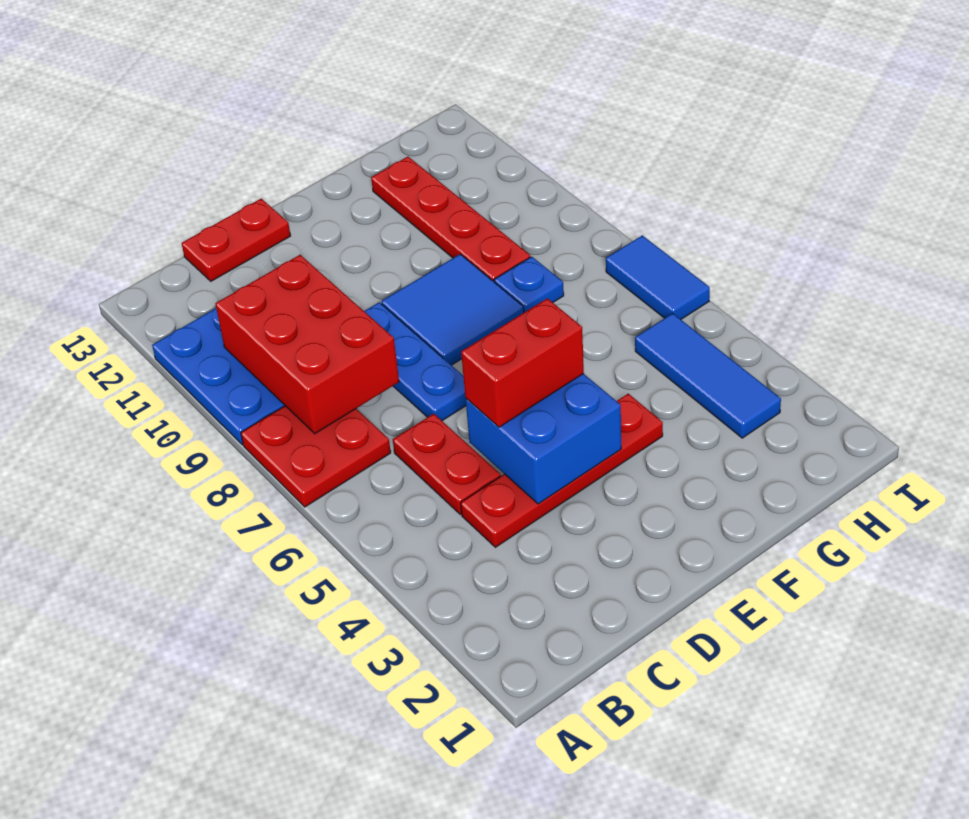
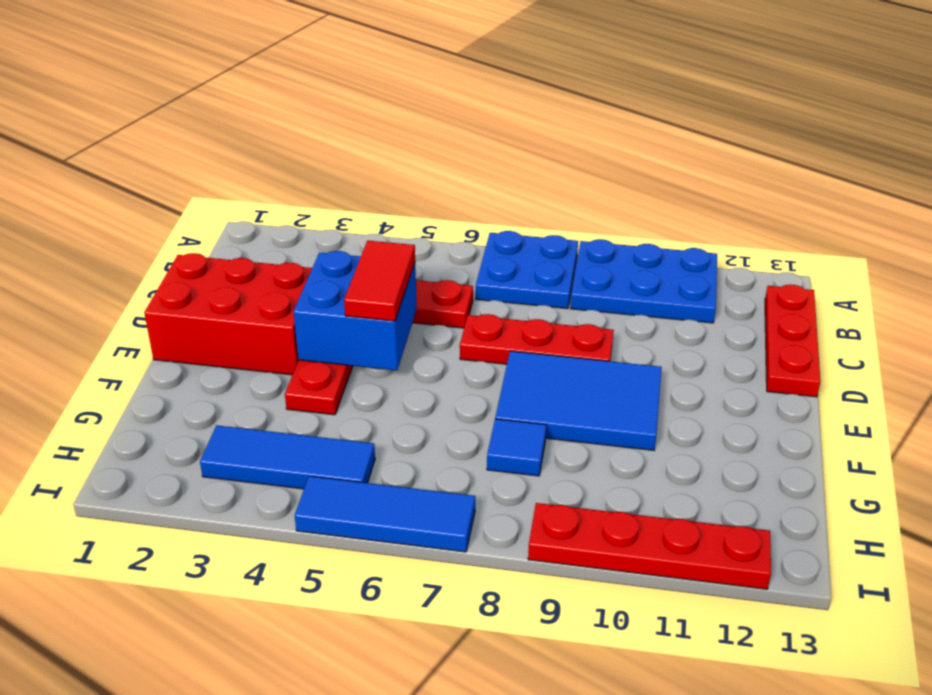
red plate A7:B8 level 1 -> blue plate A7:B8 level 1
red brick B8:C10 level 2 -> red brick D1:E3 level 1
red plate C13:D13 level 1 -> red plate B13:D13 level 1
red brick D5:E5 level 3 -> red tile D5:E5 level 3
blue plate D7:D9 level 1 -> red plate D7:D9 level 1
blue tile E8:F9 level 1 -> blue tile E8:F10 level 1
blue plate G8 level 1 -> blue tile G8 level 1
red plate G9:G12 level 1 -> red plate I9:I12 level 1
blue tile I6:I7 level 1 -> blue tile I5:I7 level 1

